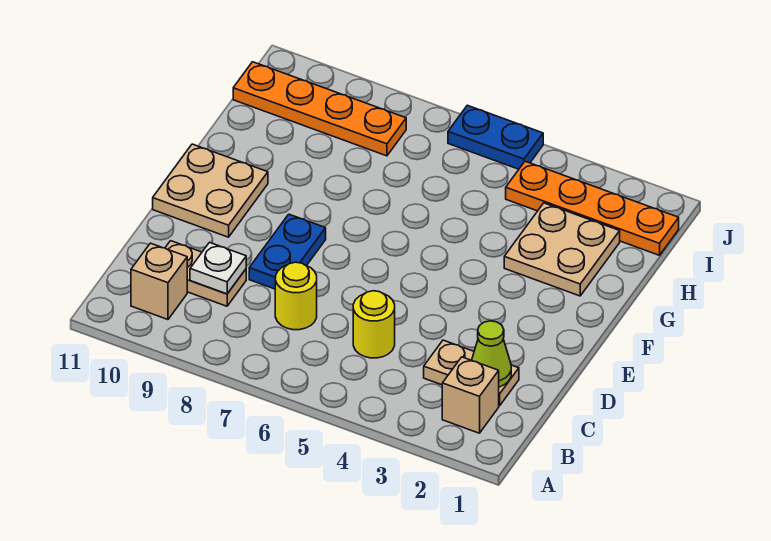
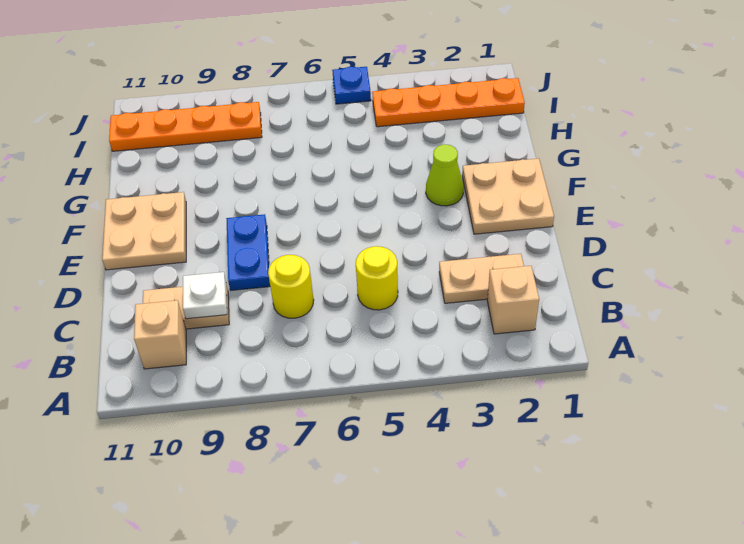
lime cone C2 level 2 -> lime cone F3 level 1
tan plate G2:H3 level 1 -> tan plate E1:F2 level 1
blue plate J5:J6 level 1 -> blue plate J5 level 1

